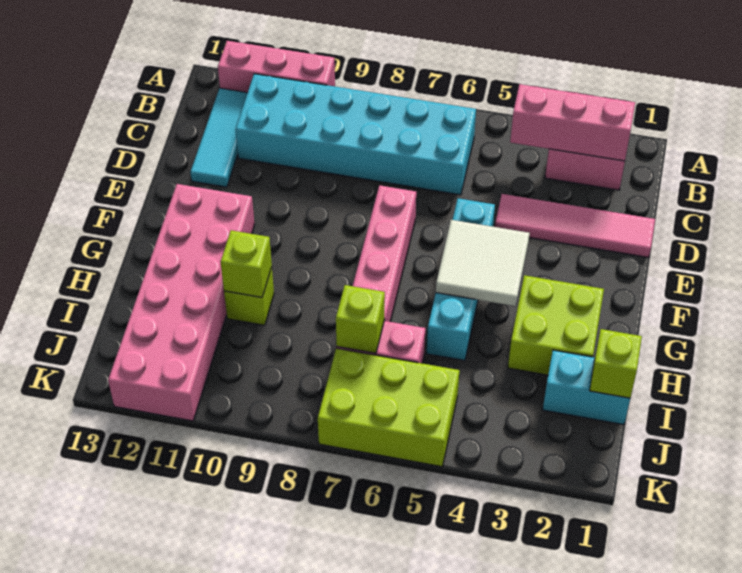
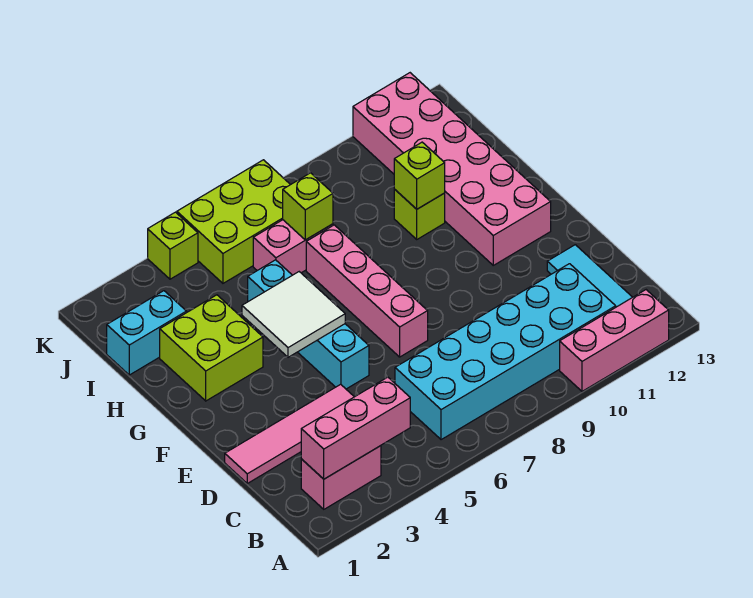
lime brick I1 level 2 -> lime brick K4 level 1

